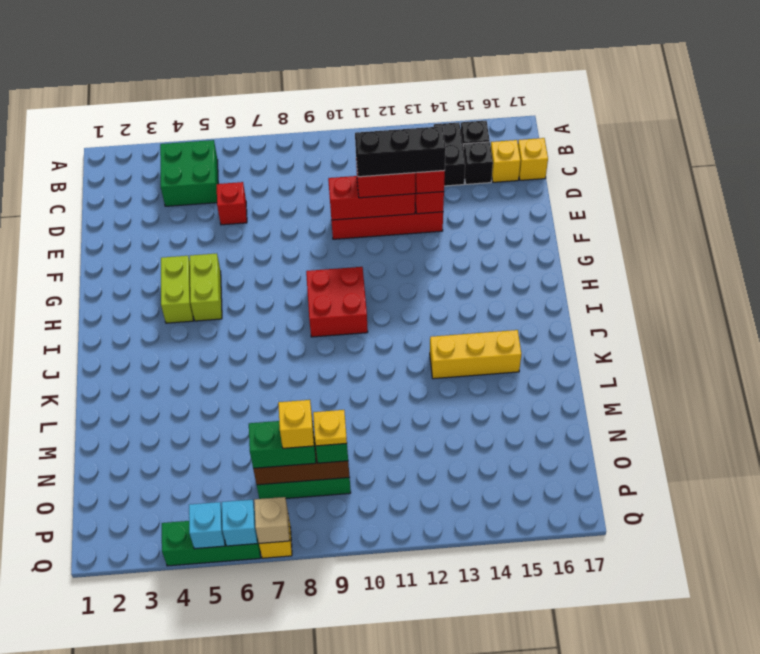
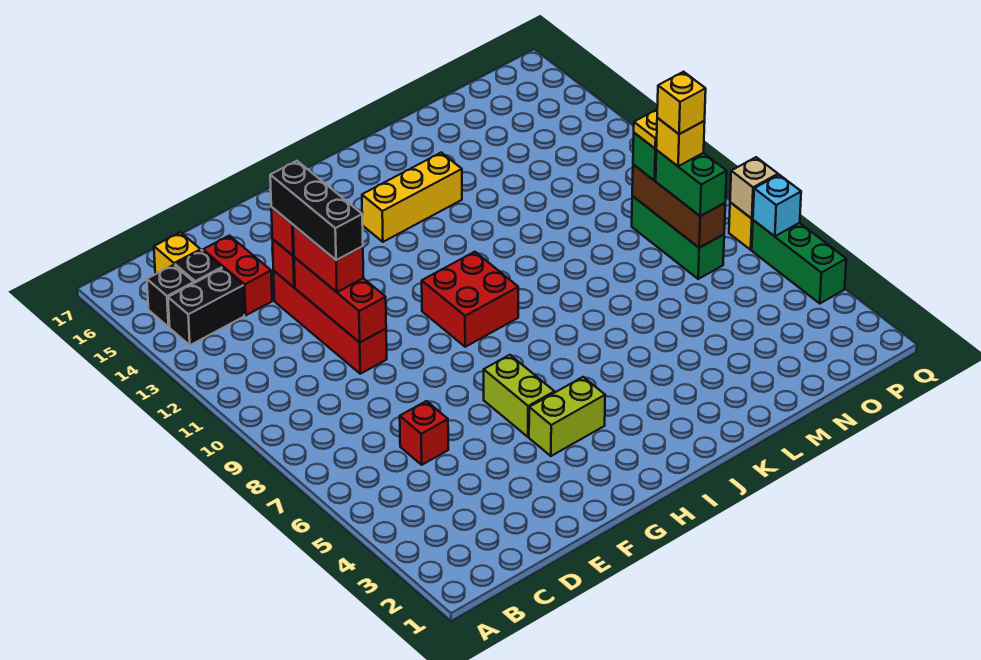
green brick B4:C5 level 1 -> none
yellow brick C17 level 1 -> yellow brick O8 level 5
none -> red brick D14:D15 level 1
lime brick G5:H5 level 1 -> lime brick G5:G6 level 1
yellow brick K13:K15 level 1 -> yellow brick I14:K14 level 1
cyan brick Q5 level 2 -> none

